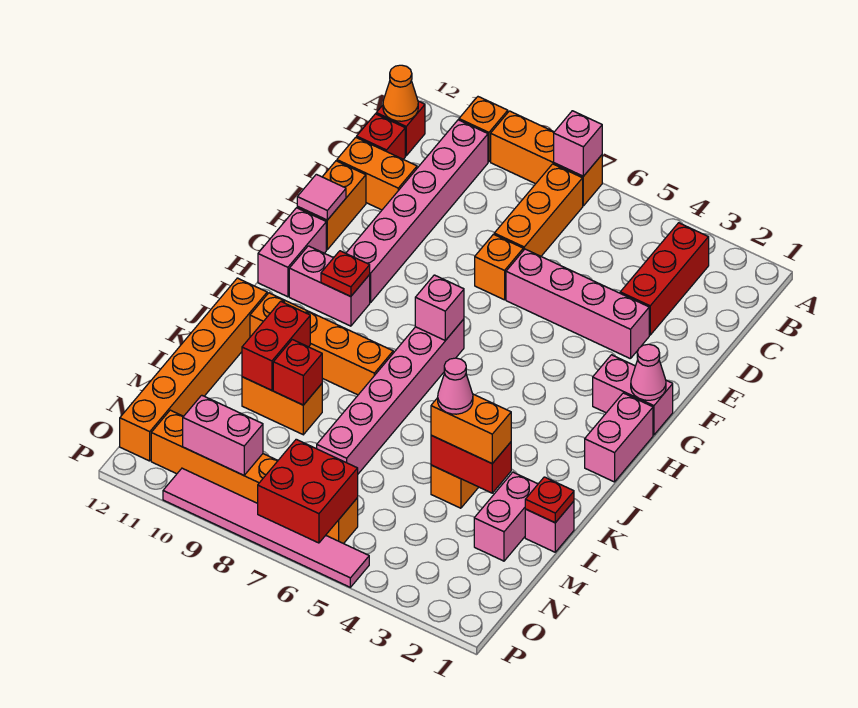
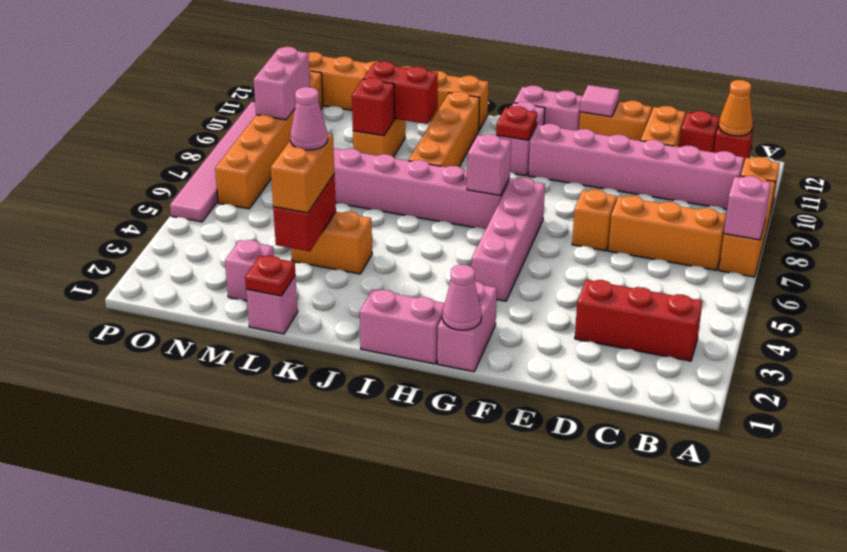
pink brick E3:E6 level 1 -> pink brick G4:G7 level 1
pink brick L2:M2 level 1 -> pink brick M2 level 1
red brick O6:P7 level 2 -> none

